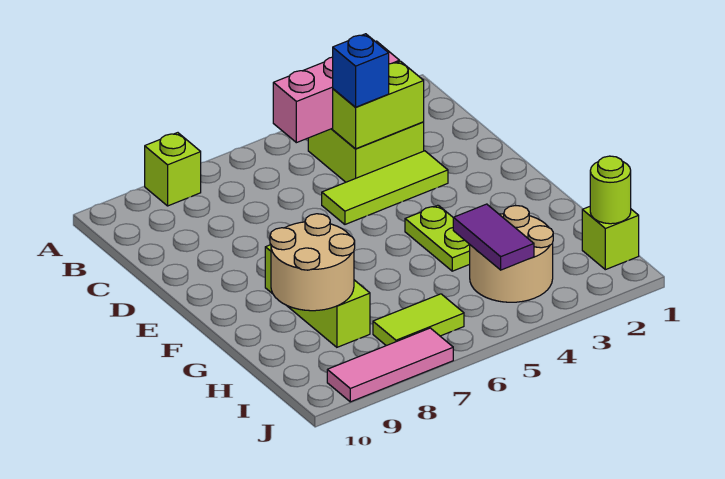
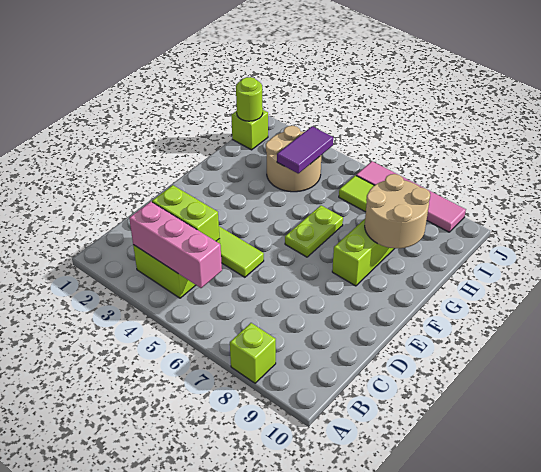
blue brick C4 level 3 -> none
lime plate F4:G4 level 1 -> lime plate F6:G6 level 1
pink tile J7:J9 level 1 -> pink tile J6:J9 level 1

